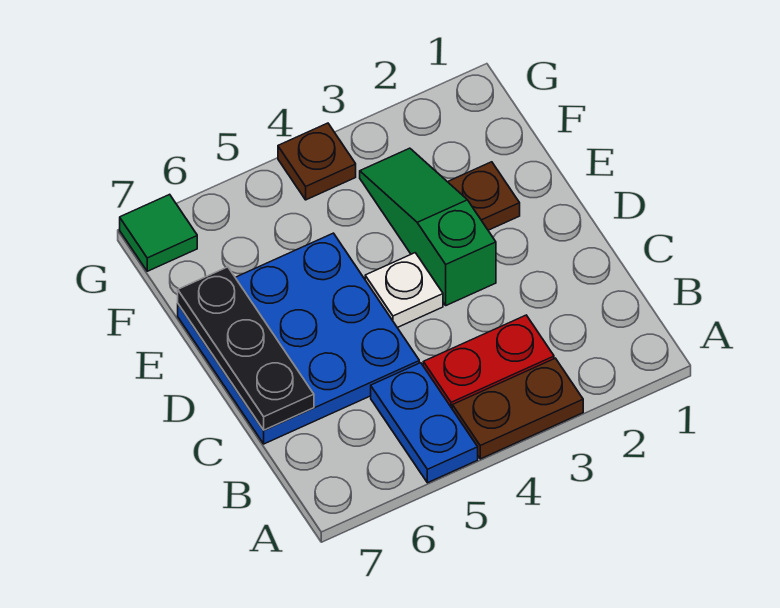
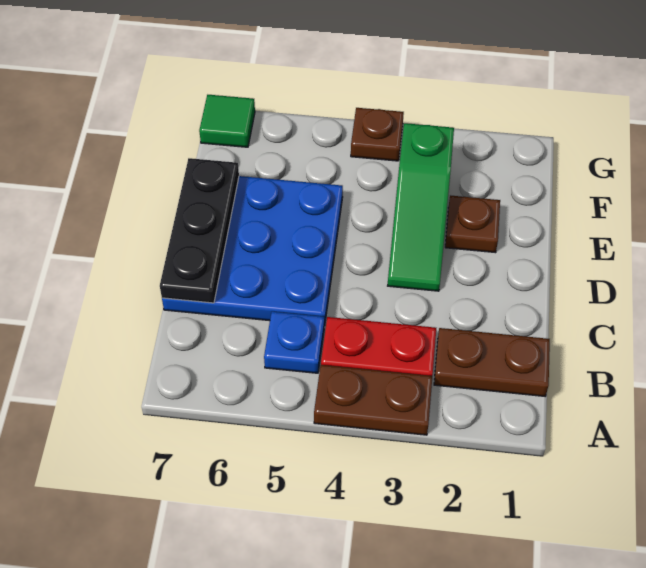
blue plate A5:B5 level 1 -> blue plate B5 level 1
none -> brown plate B1:B2 level 1
green slope D3:F3 level 1 top D -> green slope D3:F3 level 1 top F
white plate D4 level 1 -> none

